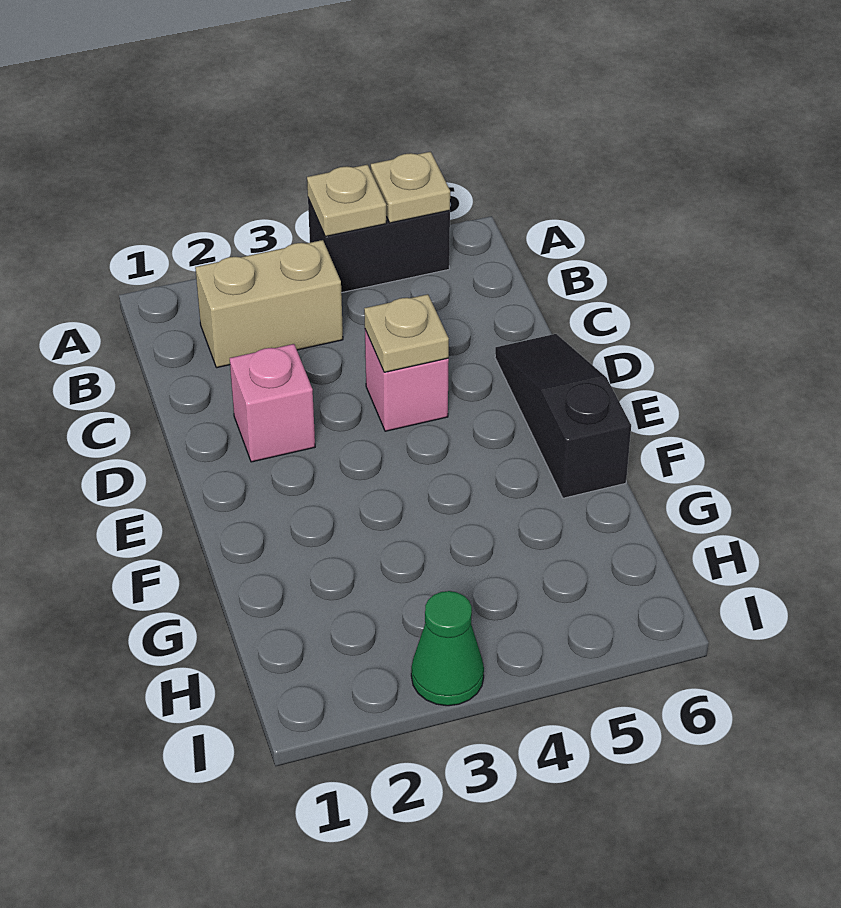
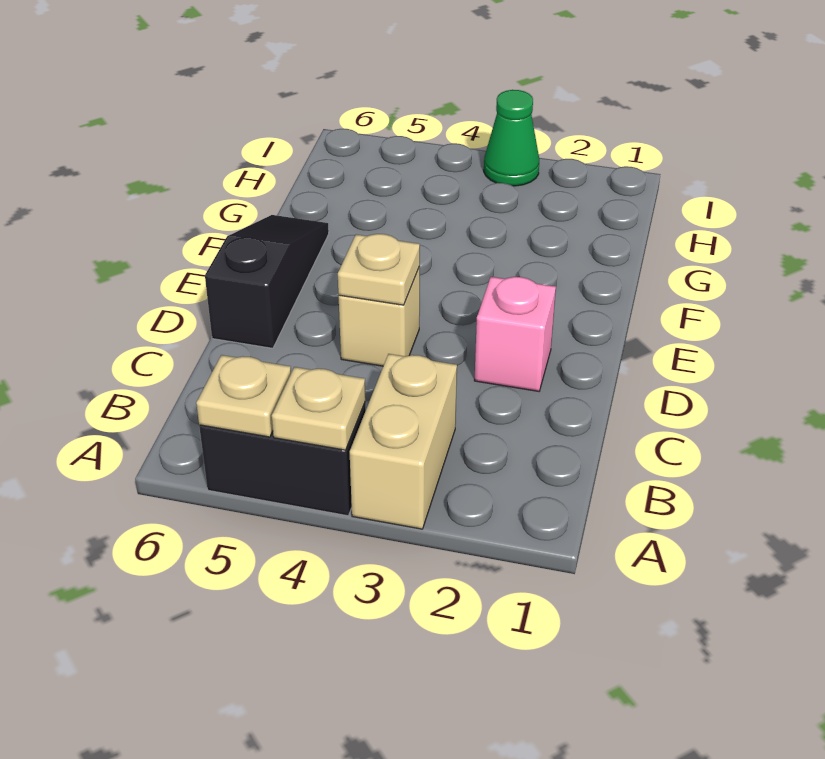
tan brick B2:B3 level 1 -> tan brick A3:B3 level 1
pink brick D4 level 1 -> tan brick D4 level 1
black slope D6:F6 level 1 top F -> black slope D6:F6 level 1 top D

